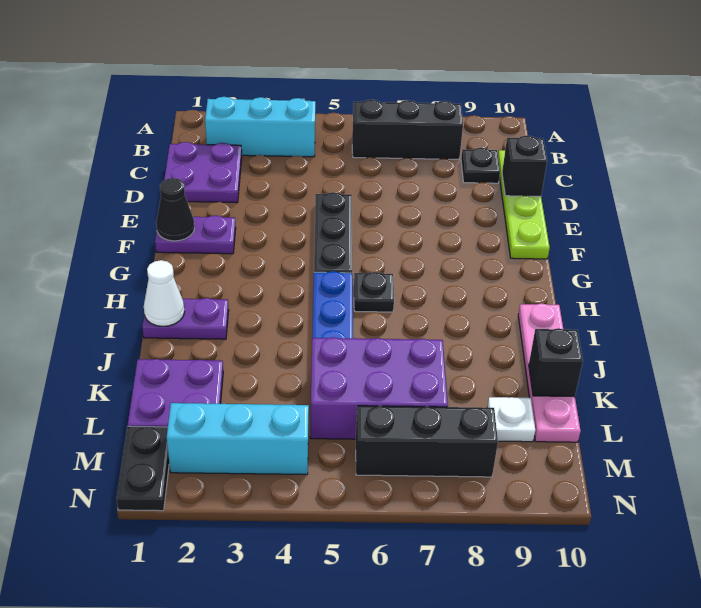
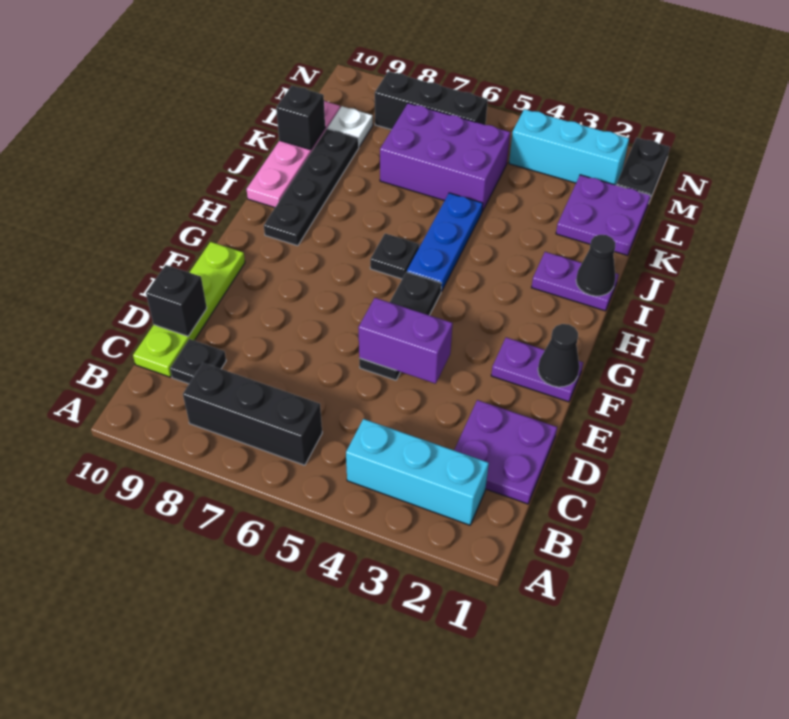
none -> purple brick E4:E5 level 2
none -> black plate H9:K9 level 1
white cone I1 level 2 -> black cone I1 level 2

